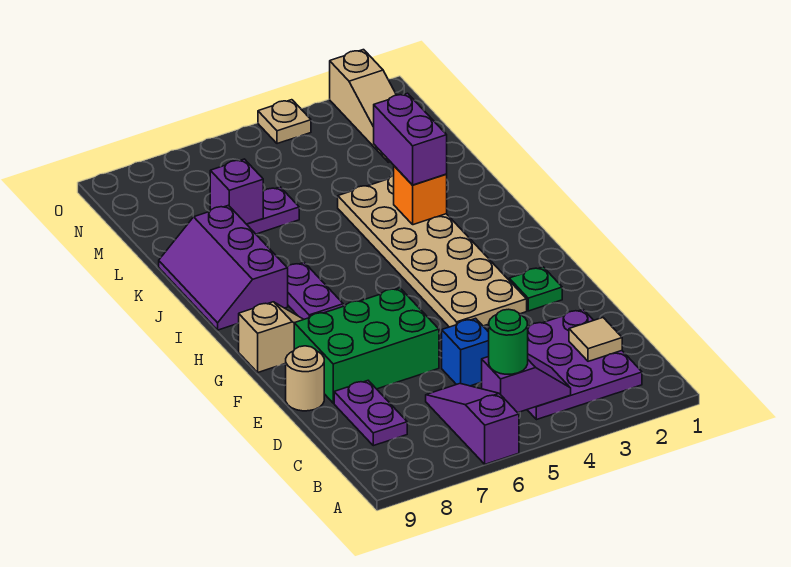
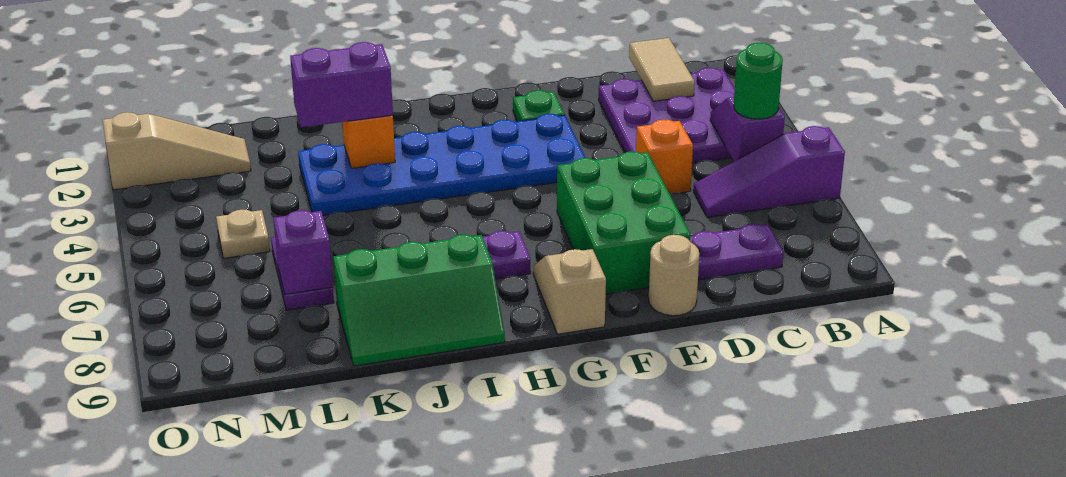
tan tile C2 level 2 -> tan tile C1:C2 level 2
blue brick D5 level 1 -> orange brick D5 level 1
tan plate F3:K4 level 1 -> blue plate F3:K4 level 1
purple slope I8:K9 level 1 top 8 -> green slope I8:K9 level 1 top 8
tan plate O4 level 1 -> tan plate M5 level 1

